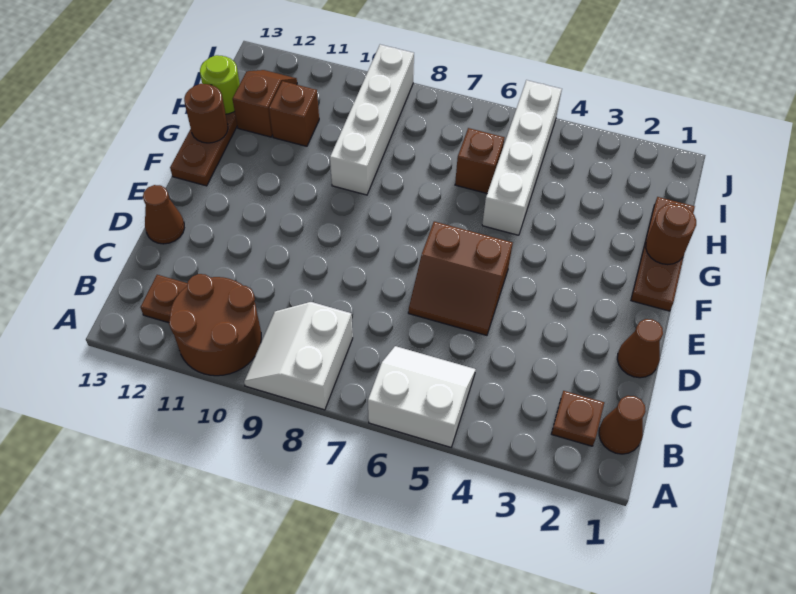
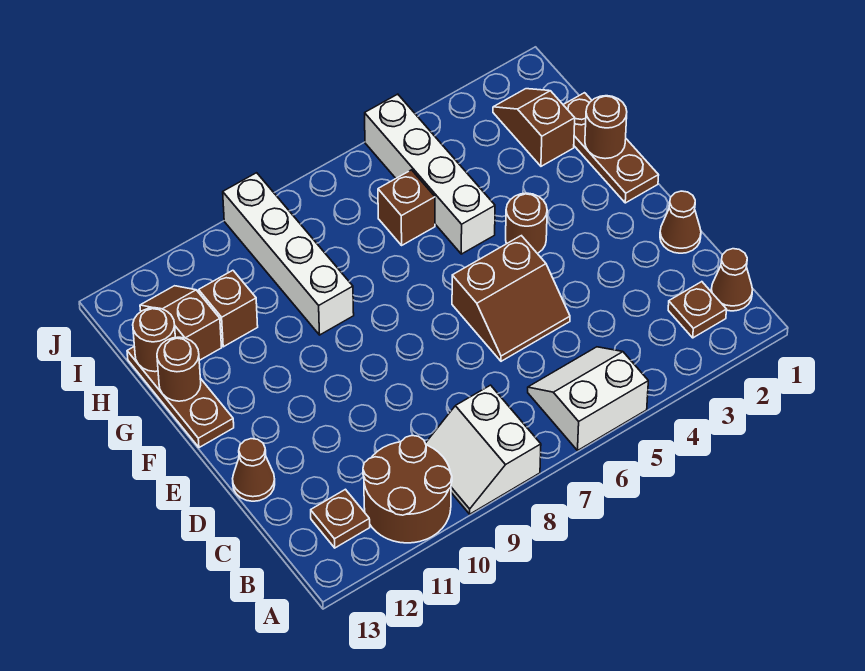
none -> brown round brick F4 level 1
none -> brown slope H2:I2 level 1 top H
lime round brick H13 level 2 -> brown round brick H13 level 2

